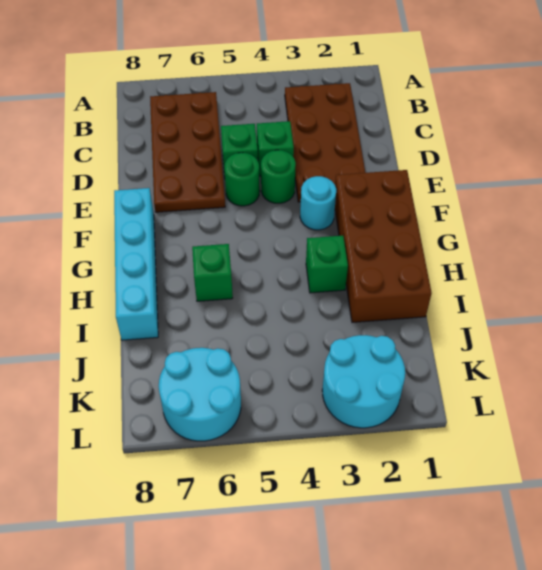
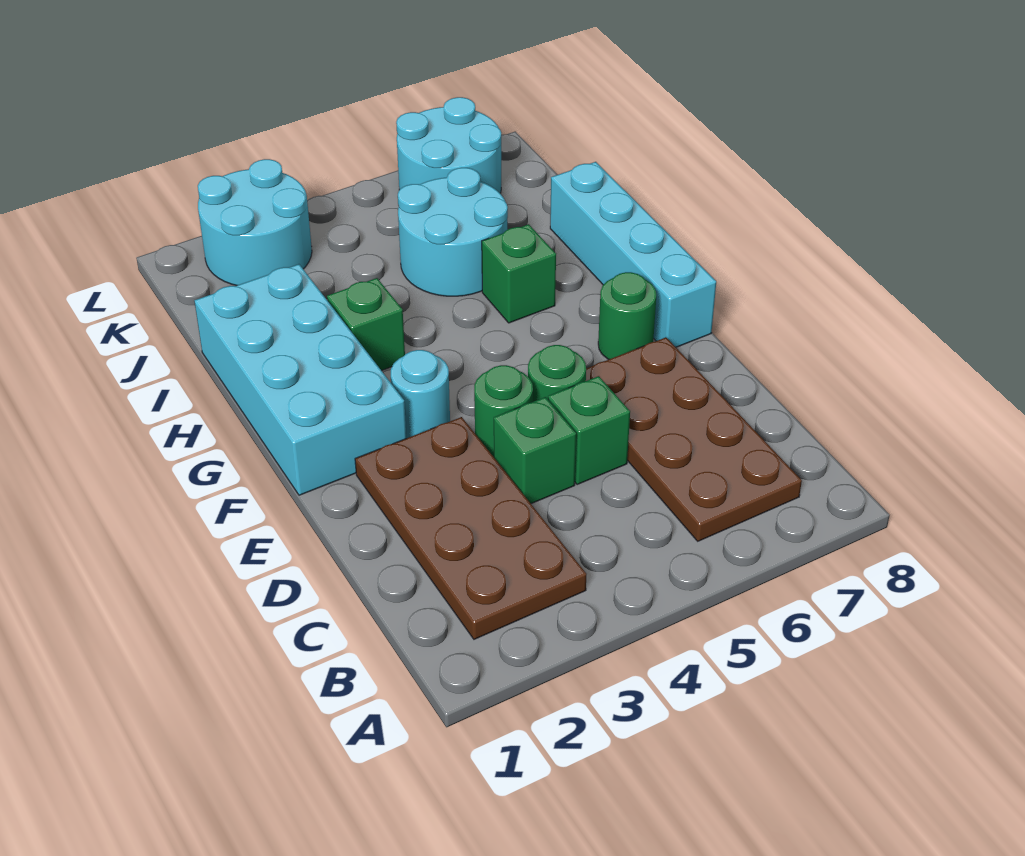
brown brick F1:I2 level 1 -> cyan brick F1:I2 level 1
none -> green round brick F7 level 1
none -> cyan round brick I5:J6 level 1

